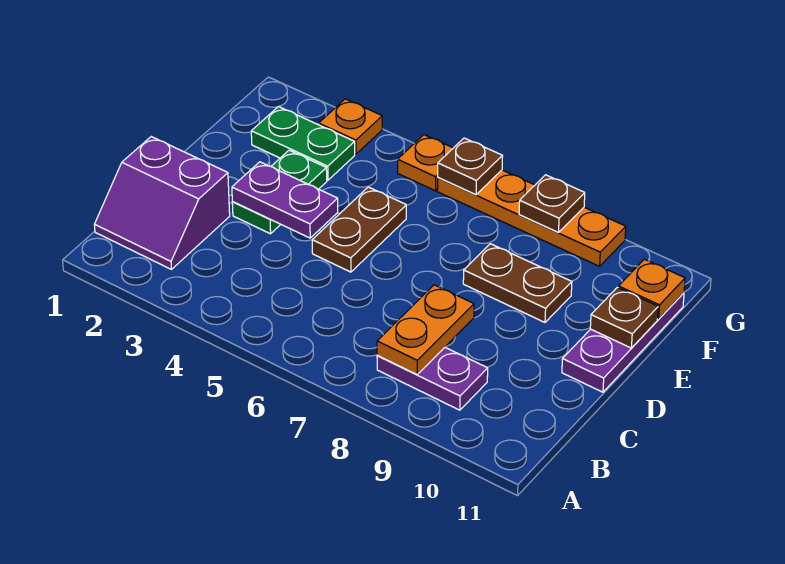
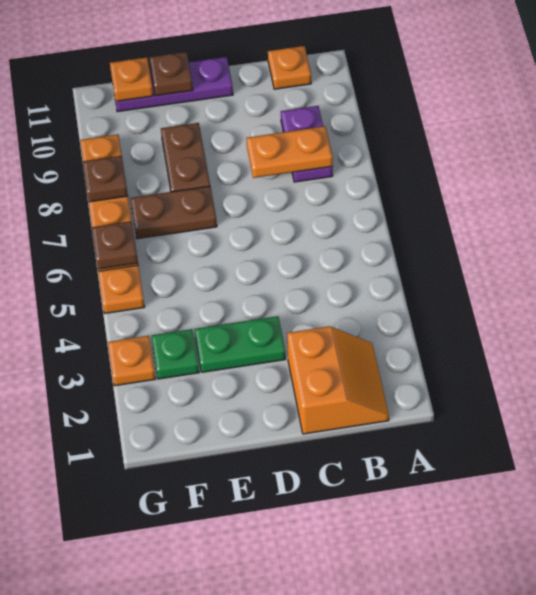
purple slope B1:C2 level 1 top C -> orange slope B1:C2 level 1 top C
none -> orange plate B11 level 1
purple plate D3:D4 level 2 -> none
brown plate D5:E5 level 1 -> brown plate E7:F7 level 1
green plate F2:F3 level 1 -> green plate F3 level 1

